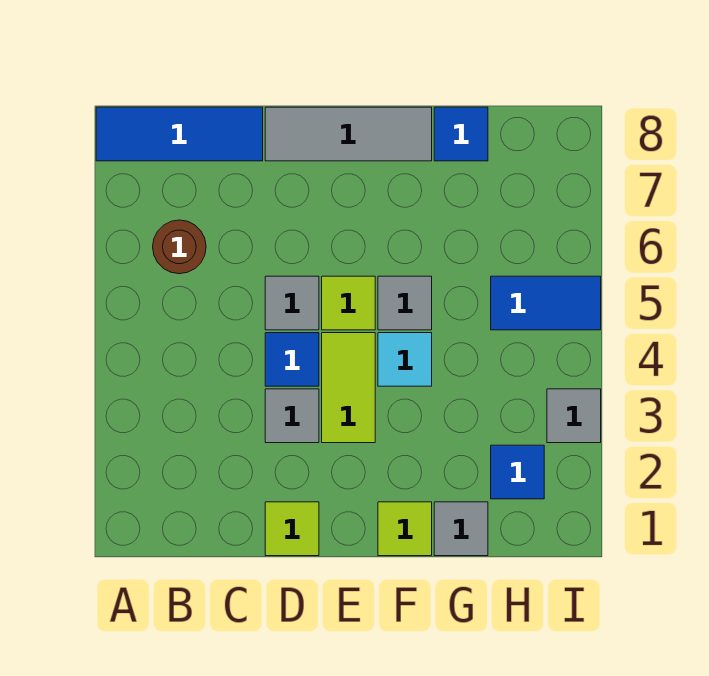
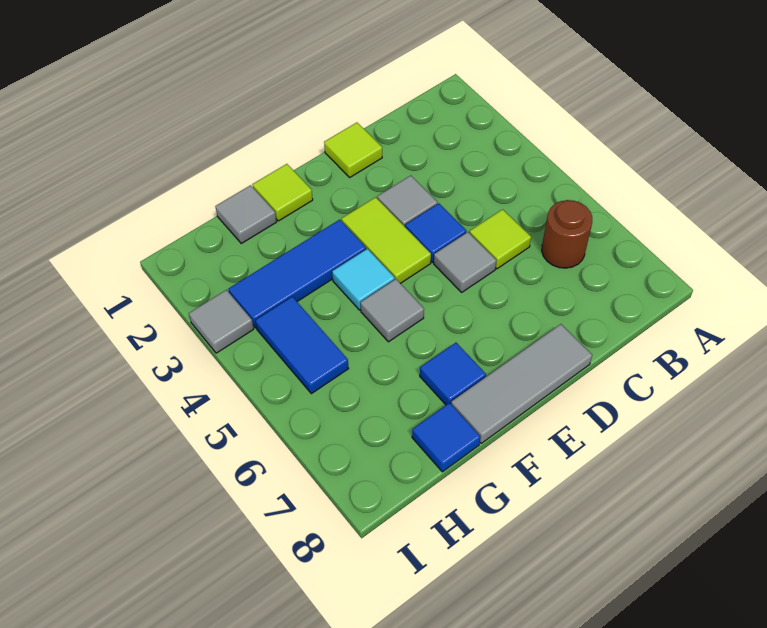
blue tile A8:C8 level 1 -> blue tile F3:H3 level 1
lime tile E5 level 1 -> lime tile C5 level 1
blue tile H2 level 1 -> blue tile F7 level 1
blue tile H5:I5 level 1 -> blue tile H4:H5 level 1

